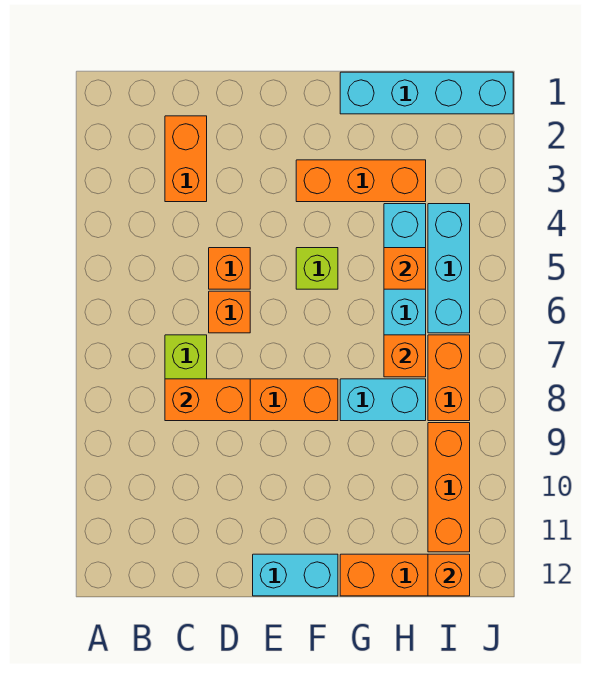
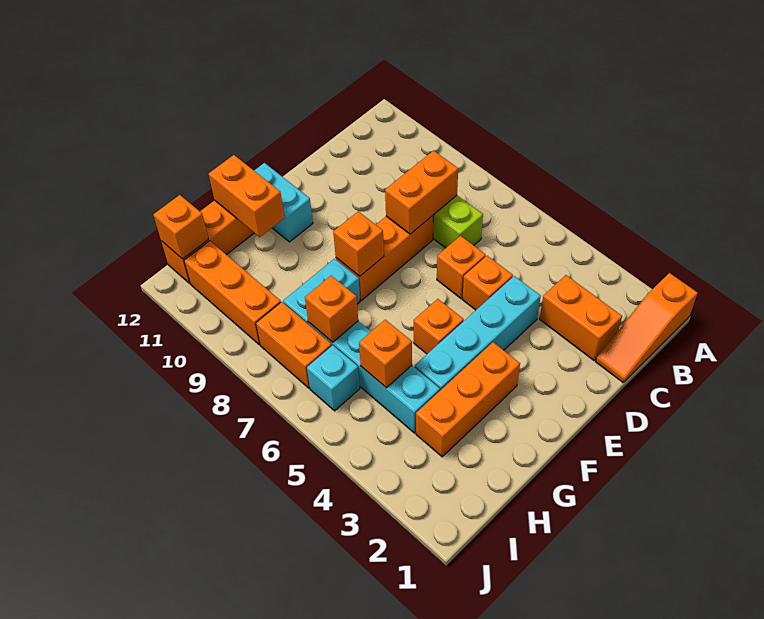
none -> orange slope A1:C1 level 1 top A
cyan brick E12:F12 level 1 -> cyan brick F11:F12 level 1
lime brick F5 level 1 -> orange brick F5 level 1
none -> orange brick F8 level 2
cyan brick G1:J1 level 1 -> cyan brick D4:G4 level 1
none -> orange brick G11:G12 level 2
cyan brick I4:I6 level 1 -> cyan brick I6 level 1

